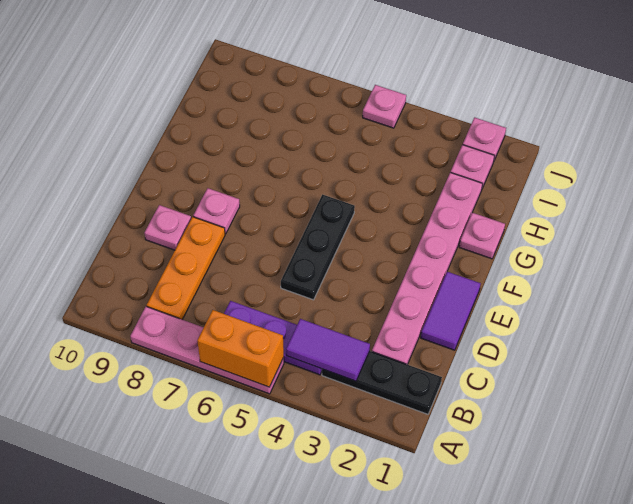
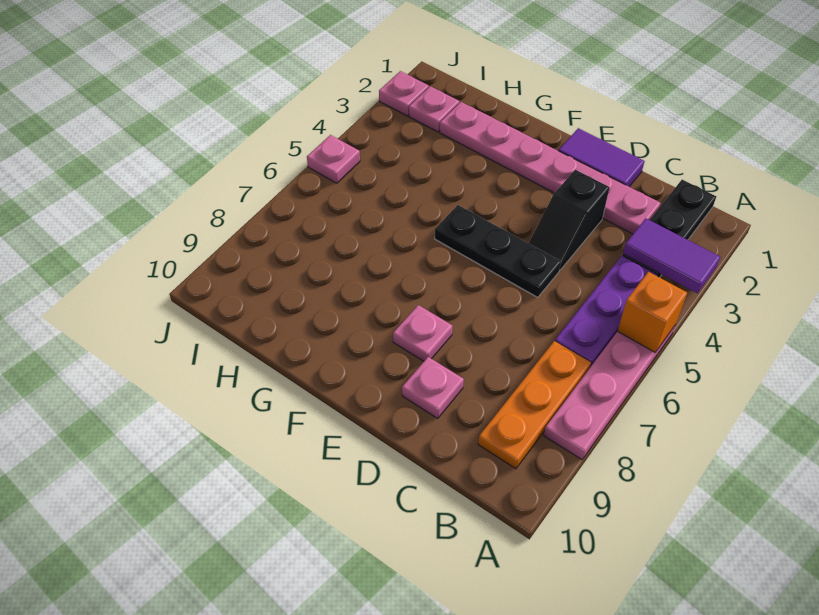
orange brick A5:A6 level 2 -> orange brick A5 level 2
purple tile B3:B4 level 2 -> purple tile A3:B3 level 2
orange plate B8:D8 level 1 -> orange plate B7:B9 level 1
none -> black slope D3:D4 level 1 top 3
pink plate G1 level 1 -> none

